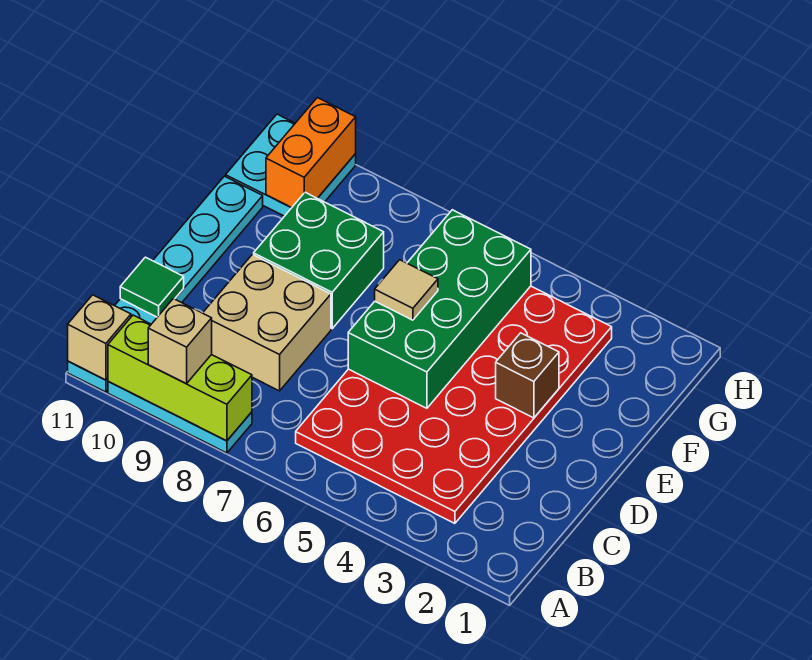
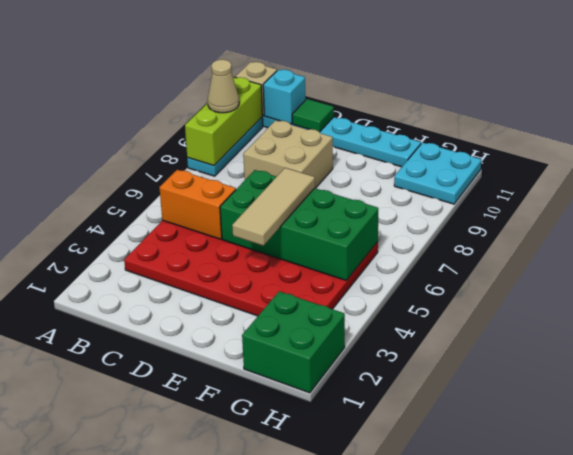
tan brick A9 level 3 -> tan cone A9 level 3
none -> cyan brick B11 level 2
brown brick E3 level 2 -> none
tan tile E6 level 3 -> tan tile E4:E6 level 3
green brick E8:F9 level 1 -> green brick G1:H2 level 1
orange brick G10:H10 level 2 -> orange brick B5:C5 level 2

